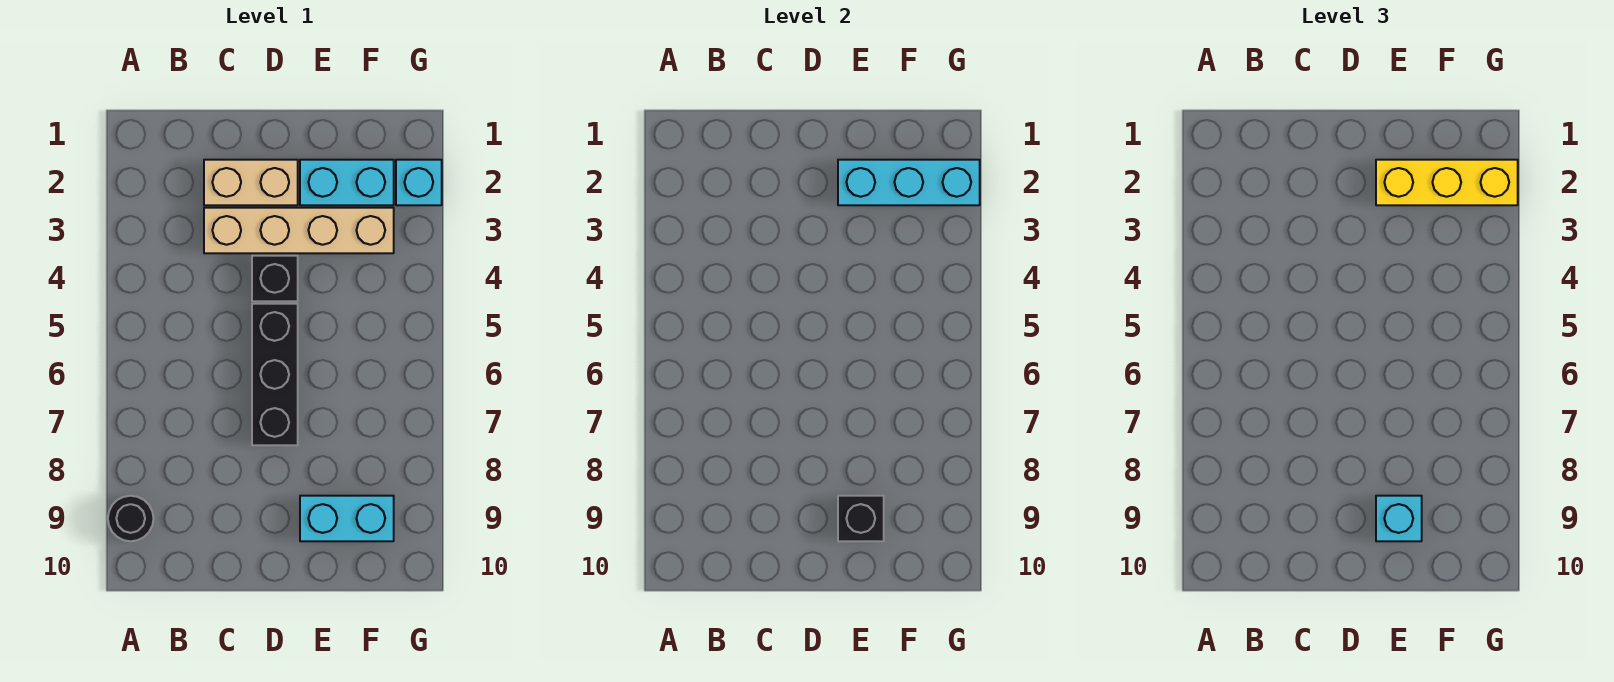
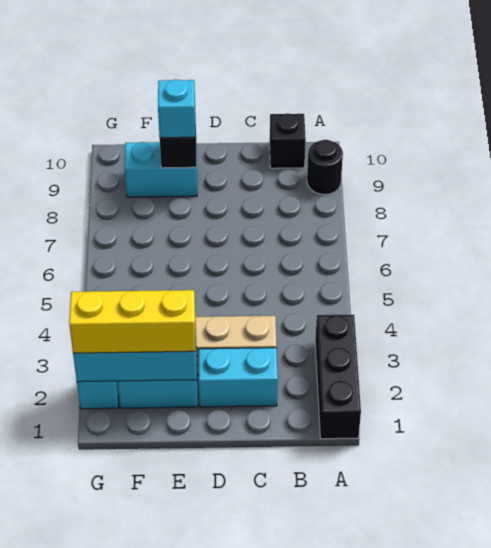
tan brick C2:D2 level 1 -> cyan brick C2:D2 level 1
black brick D4 level 1 -> black brick B10 level 1
black brick D5:D7 level 1 -> black brick A1:A3 level 1

